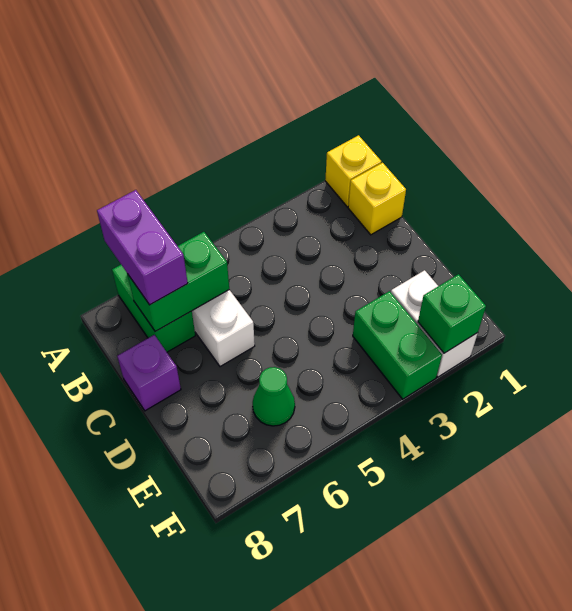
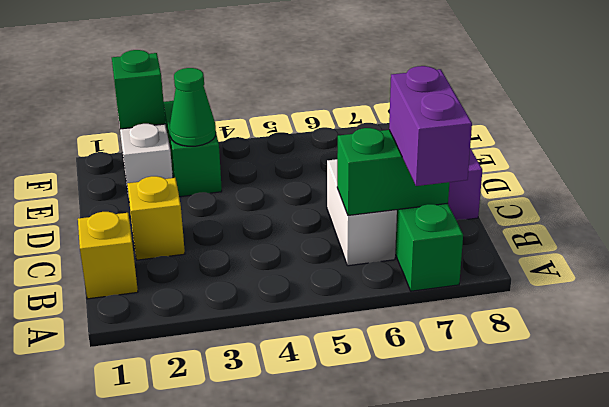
yellow brick A1 level 1 -> yellow brick C2 level 1
green cone E6 level 1 -> green cone E3 level 2

